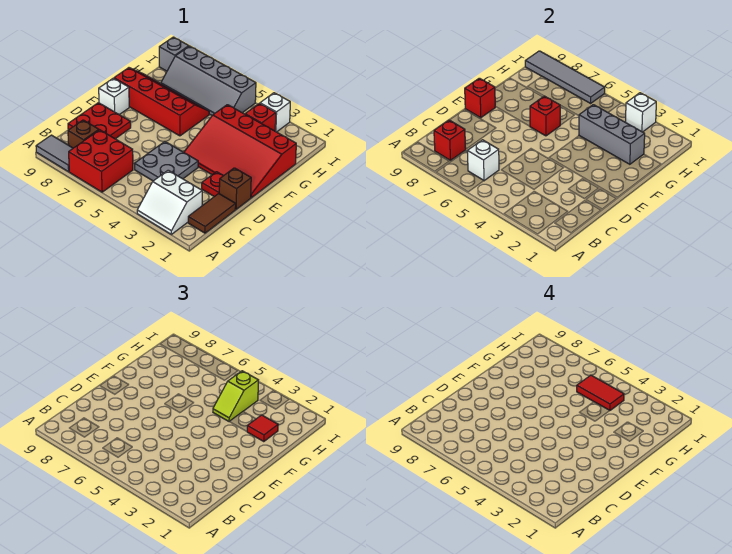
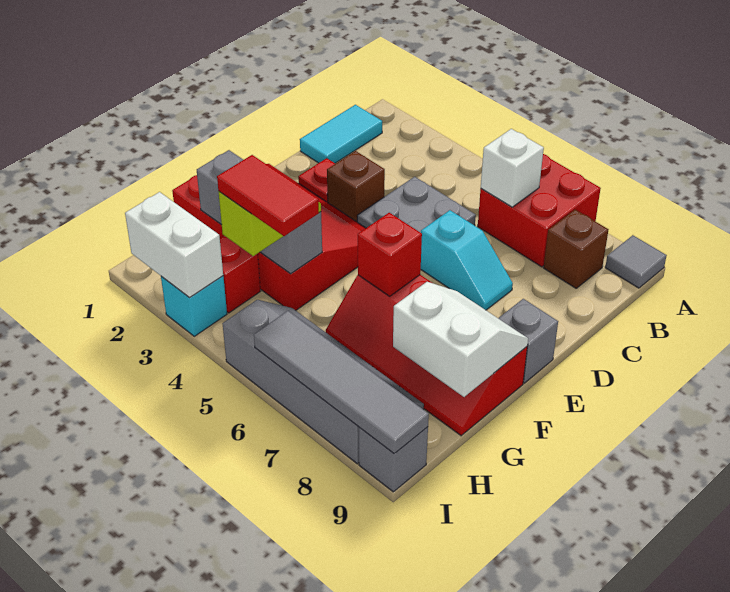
white slope A2:B3 level 1 top B -> white slope F8:G9 level 2 top G
grey tile A8:A9 level 1 -> grey tile A9 level 1
brown tile B1:C1 level 1 -> cyan tile B1:C1 level 1
red brick B8 level 2 -> none
red plate C8:D9 level 1 -> none
brown brick D1 level 1 -> brown brick D3 level 1
none -> cyan slope D6:D7 level 1 top 6
white brick E9 level 1 -> grey brick E9 level 1
red brick E9 level 2 -> none
red tile G2 level 3 -> none
white brick I3 level 1 -> cyan brick I3 level 1
white brick I3 level 2 -> white brick I2:I3 level 2

